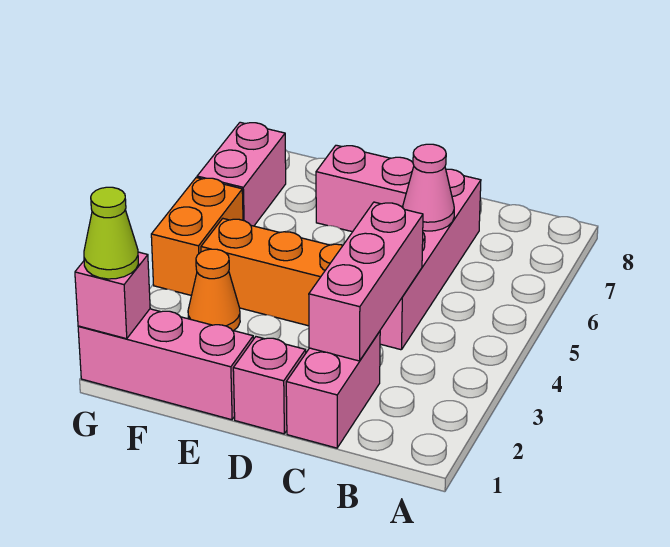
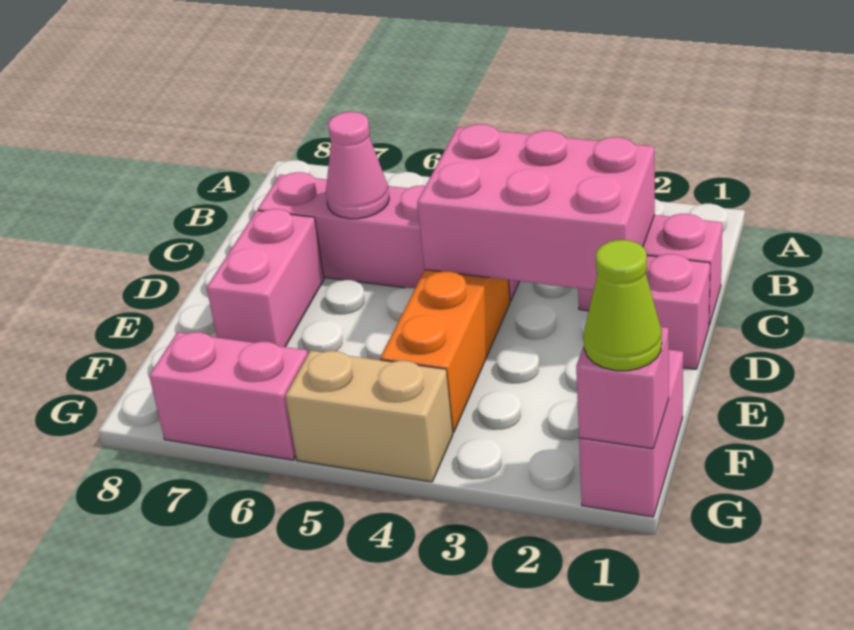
pink brick C2:C4 level 2 -> pink brick C2:D4 level 2
pink brick E1:G1 level 1 -> pink brick F1:G1 level 1
orange cone F3 level 1 -> none
orange brick G4:G5 level 1 -> tan brick G4:G5 level 1

